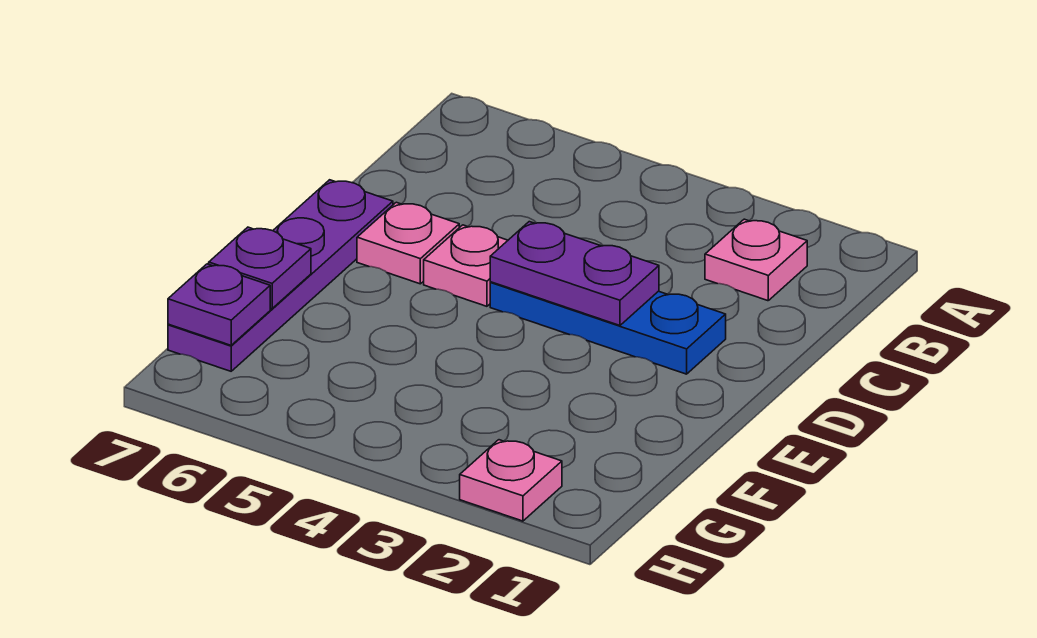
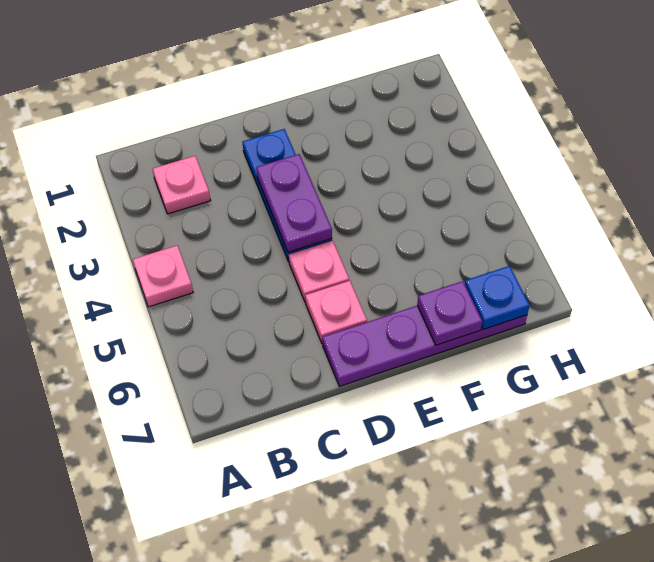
purple plate G7 level 2 -> blue plate G7 level 2
pink plate H2 level 1 -> pink plate A4 level 1

